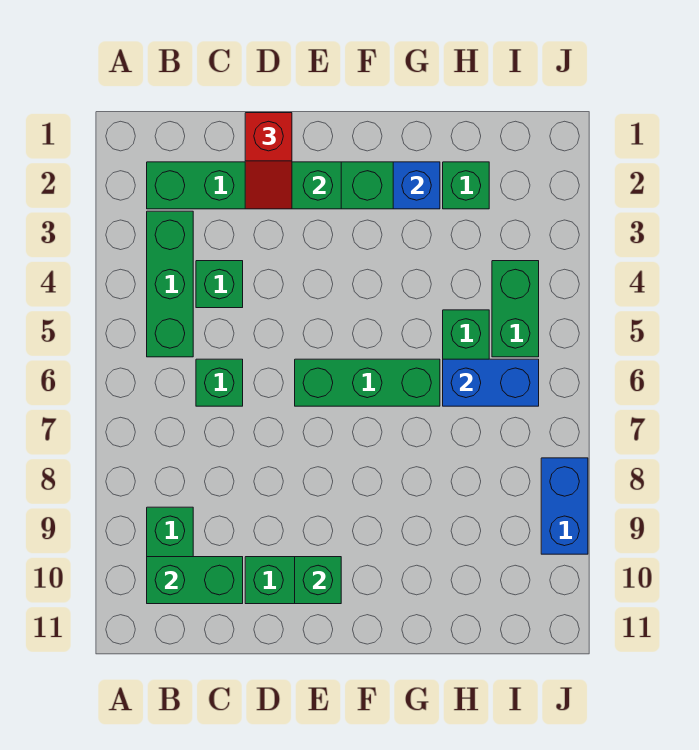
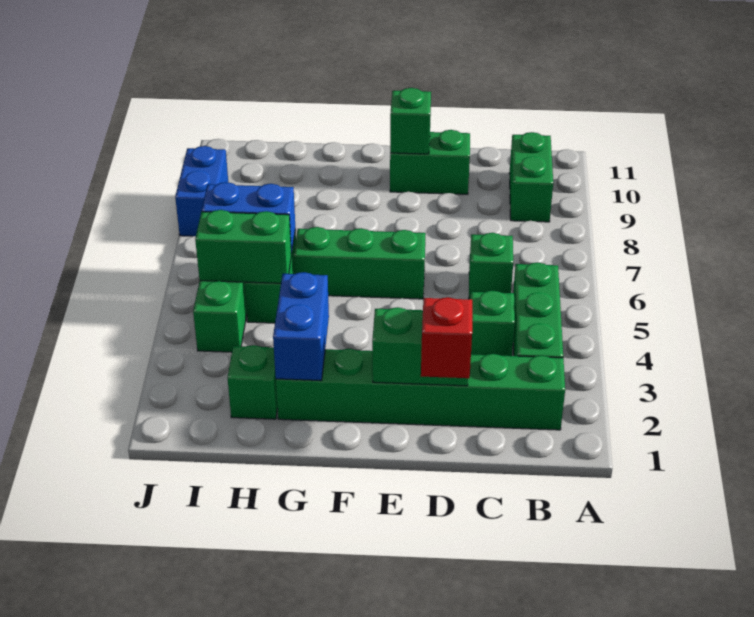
green brick B10:C10 level 2 -> green brick H5:I5 level 2
blue brick G2 level 2 -> blue brick G2:G3 level 2

